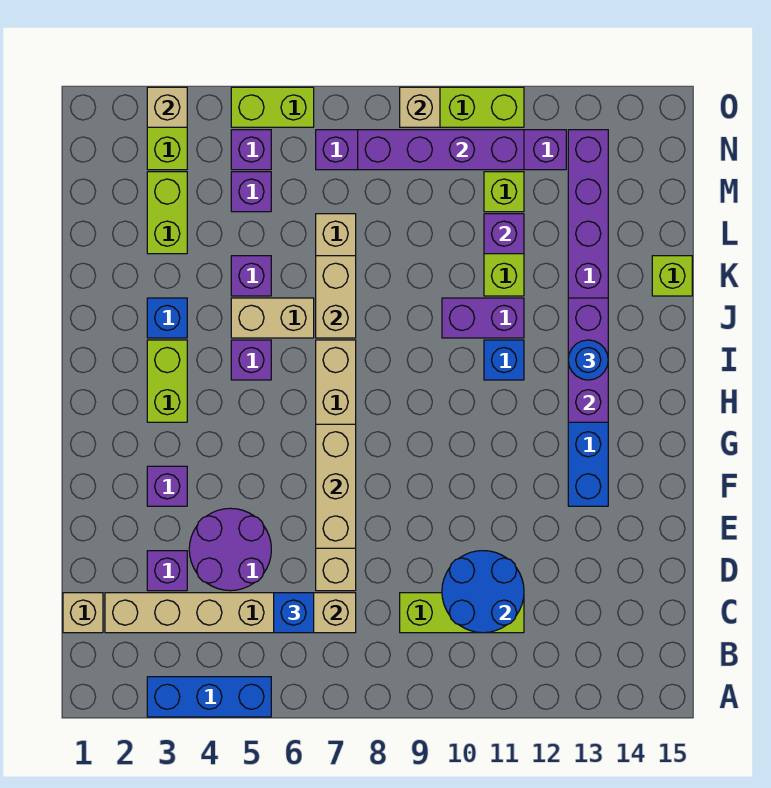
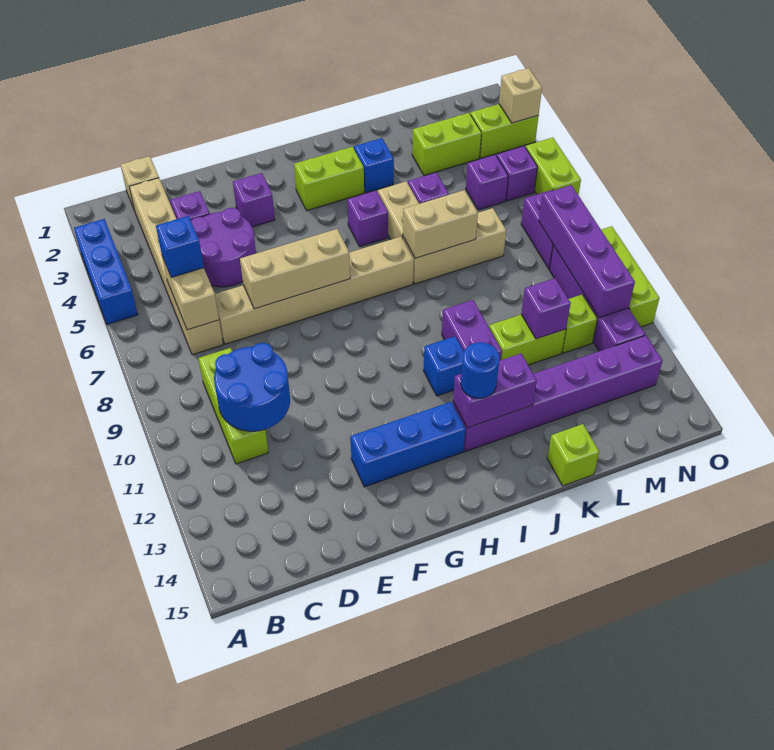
purple brick H13:J13 level 2 -> purple brick I13:J13 level 2
tan brick O9 level 2 -> none

